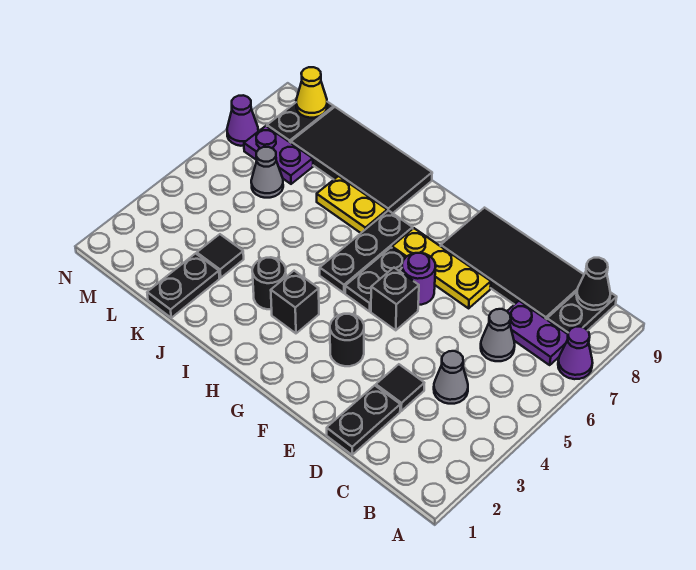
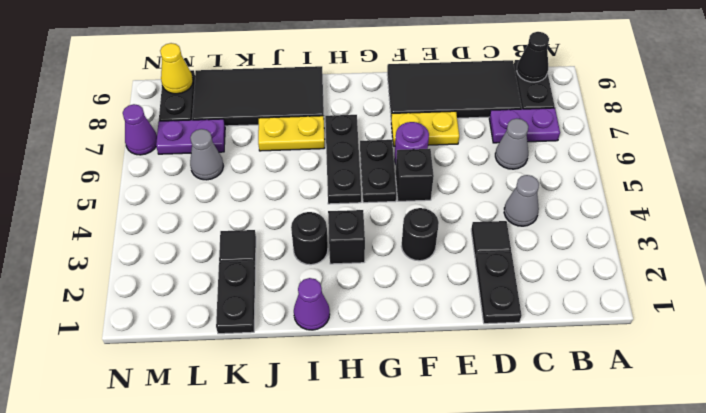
purple cone A7 level 1 -> purple cone I1 level 1
yellow plate E7:G7 level 1 -> yellow plate E7:F7 level 1

